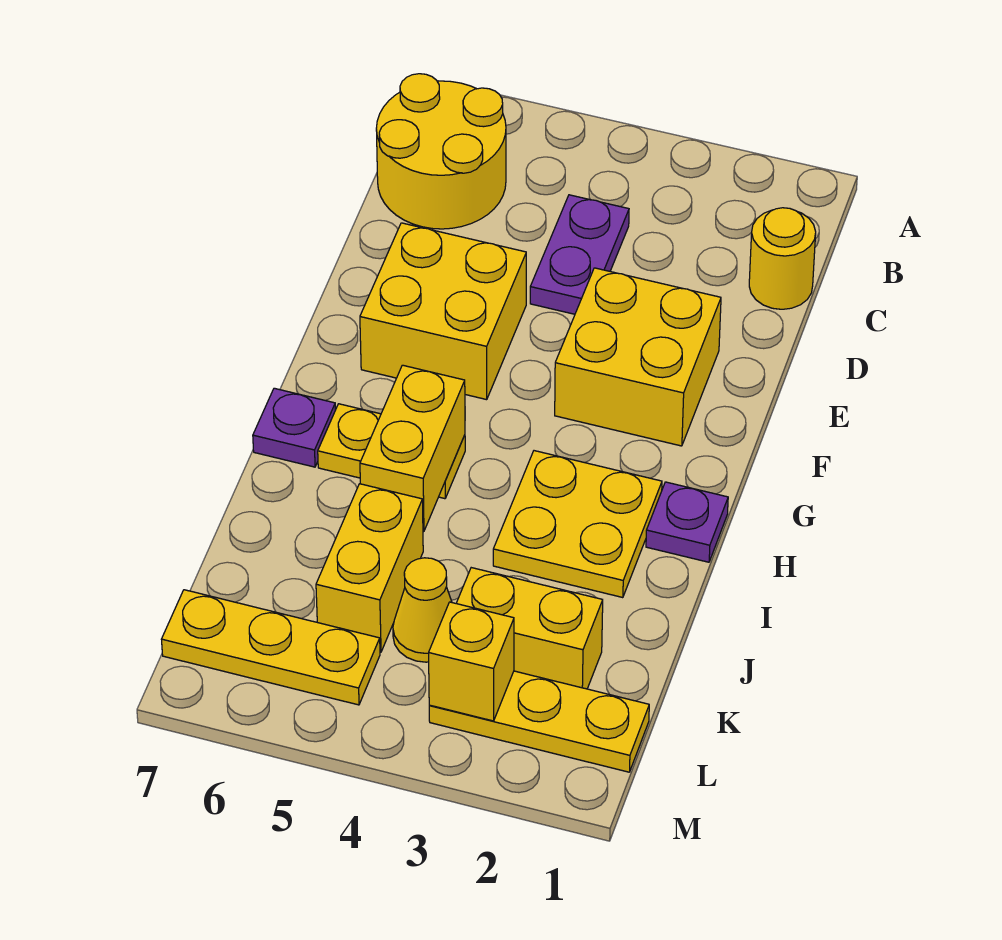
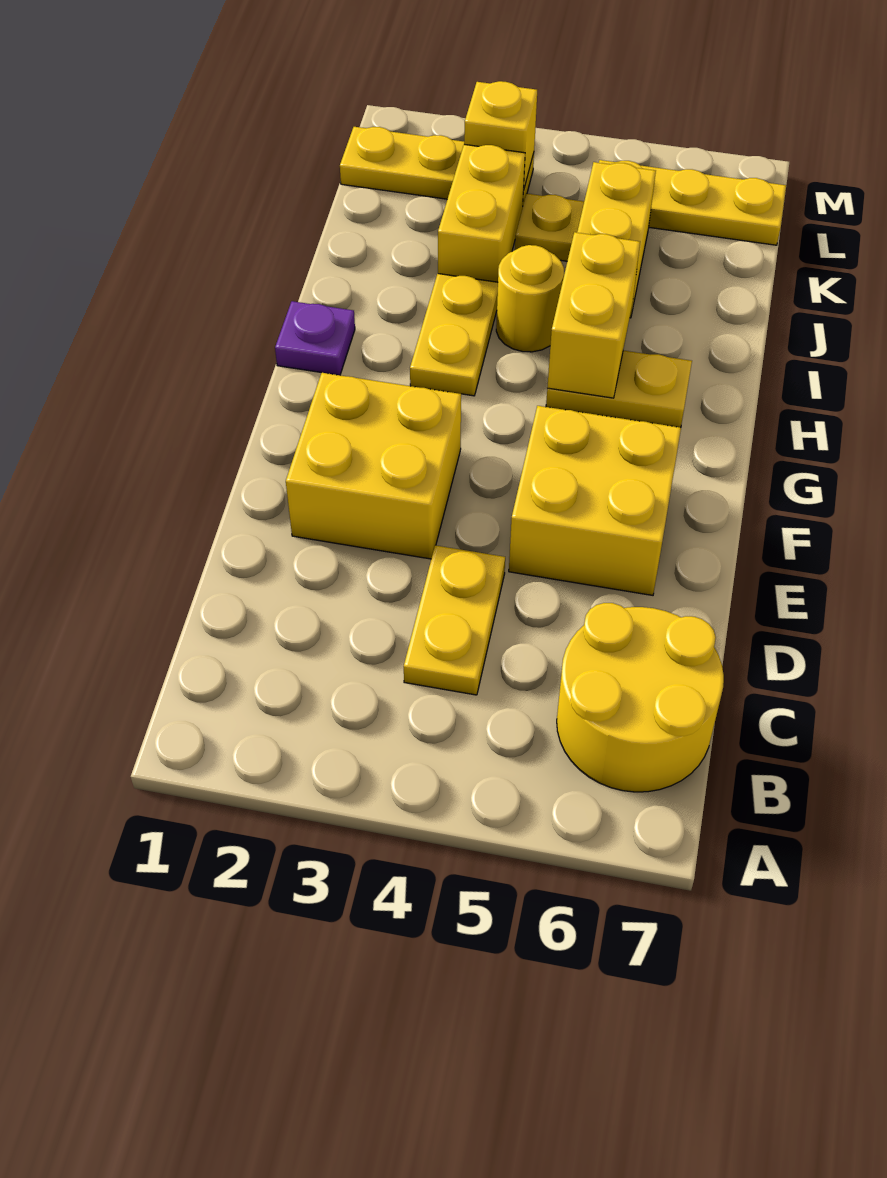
yellow round brick C1 level 1 -> yellow round brick I4 level 1
purple plate C4:D4 level 1 -> yellow plate C4:D4 level 1
yellow plate H2:I3 level 1 -> yellow plate H3:I3 level 1
purple plate H7 level 1 -> none
yellow brick K2:K3 level 1 -> yellow brick J3:K3 level 1
yellow cone K4 level 1 -> yellow plate K4 level 1

